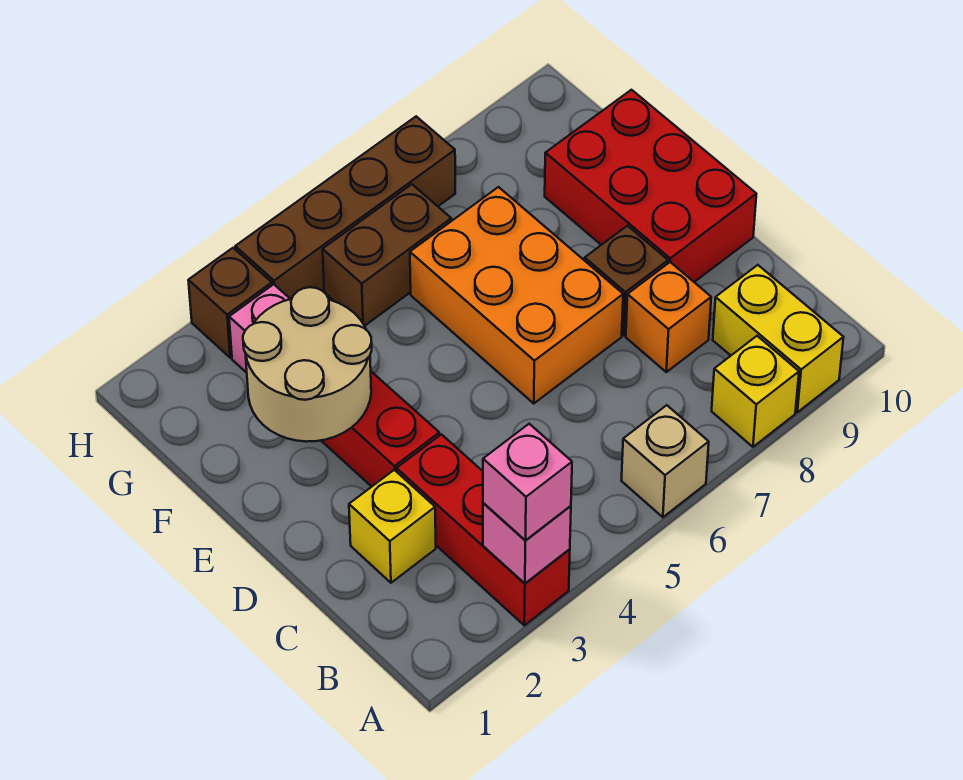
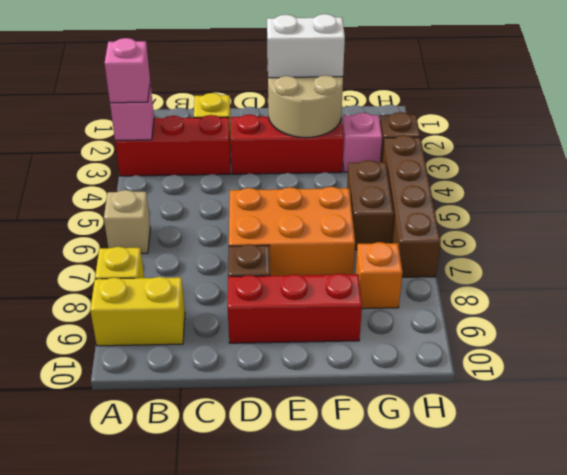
orange brick C8 level 1 -> orange brick G8 level 1
red brick D9:F10 level 1 -> red brick D9:F9 level 1
none -> white brick E2:F2 level 3

